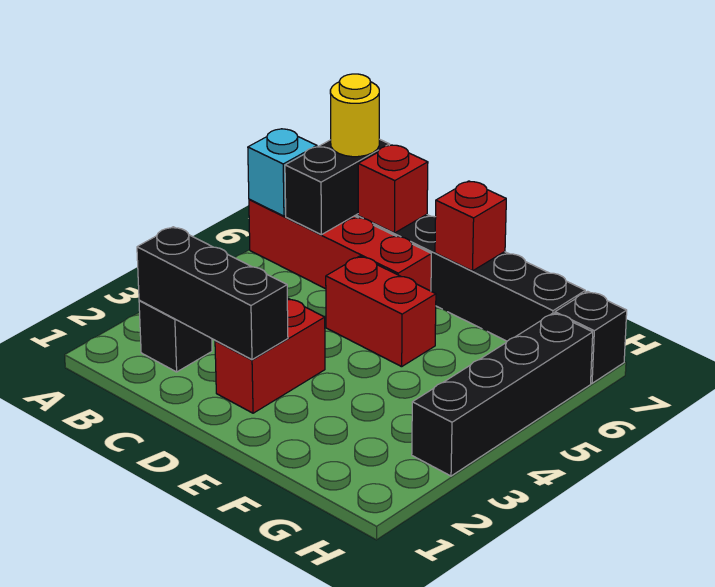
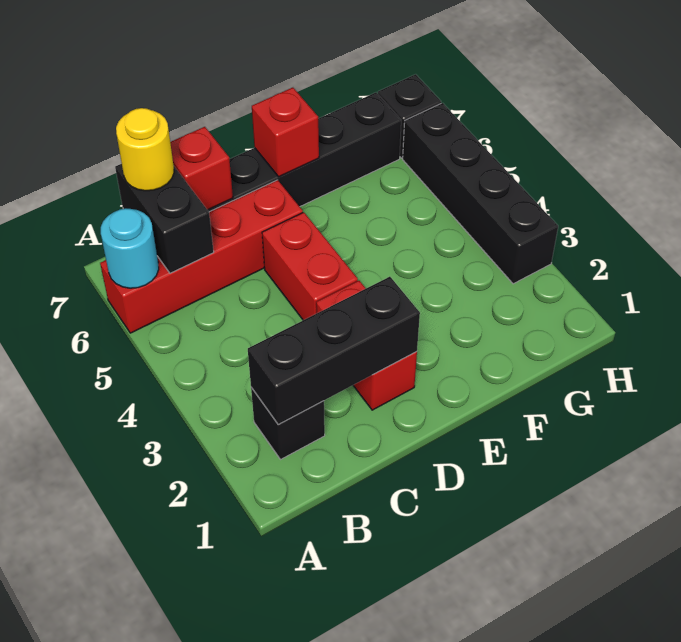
cyan brick A6 level 2 -> cyan round brick A6 level 2
red brick D5:E5 level 1 -> red brick D4:D5 level 1

